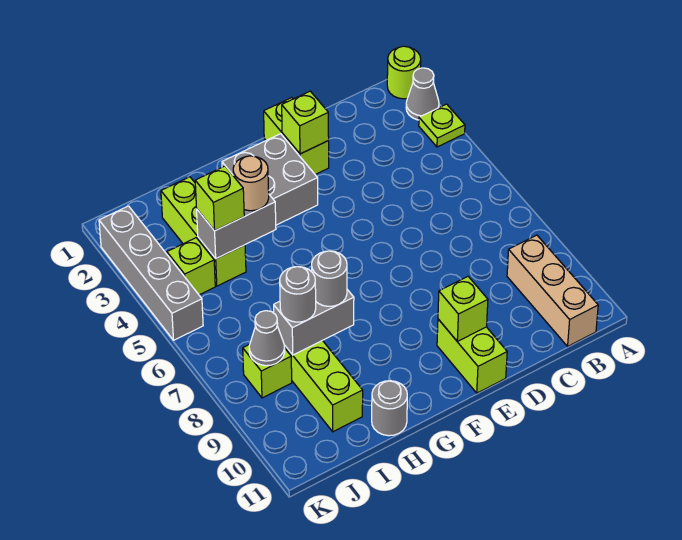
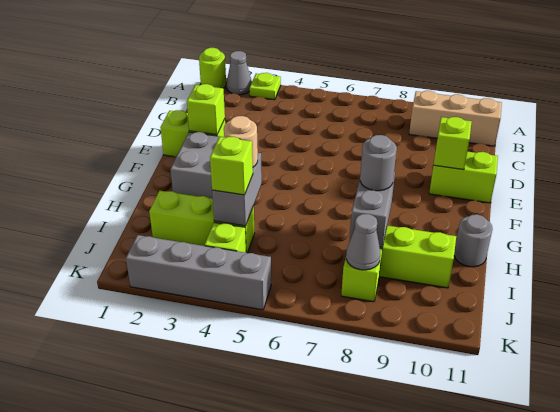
grey round brick I8 level 3 -> none

